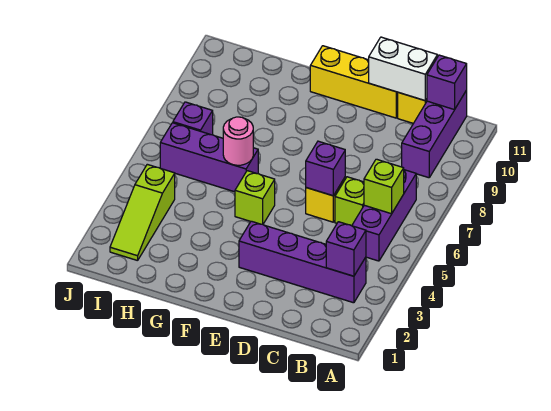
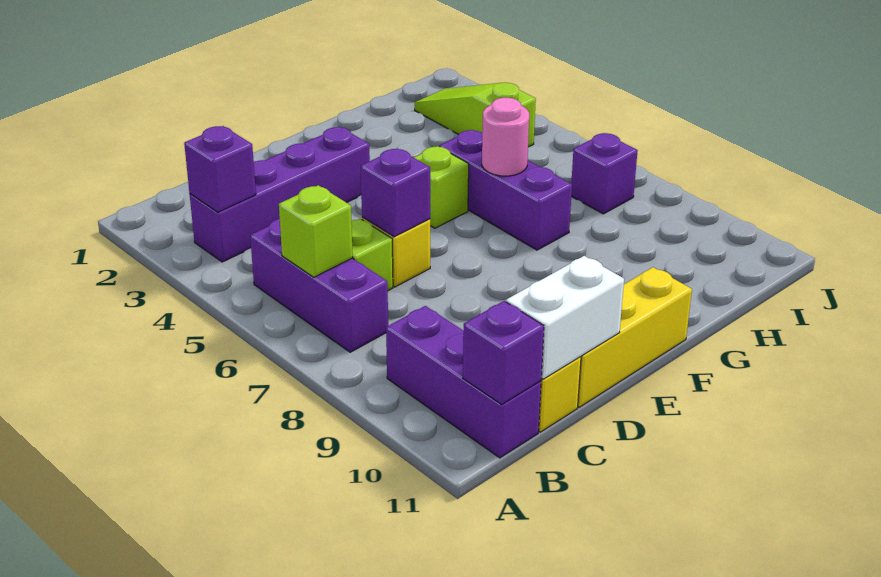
purple brick G6:I6 level 1 -> purple brick G5:G7 level 1

